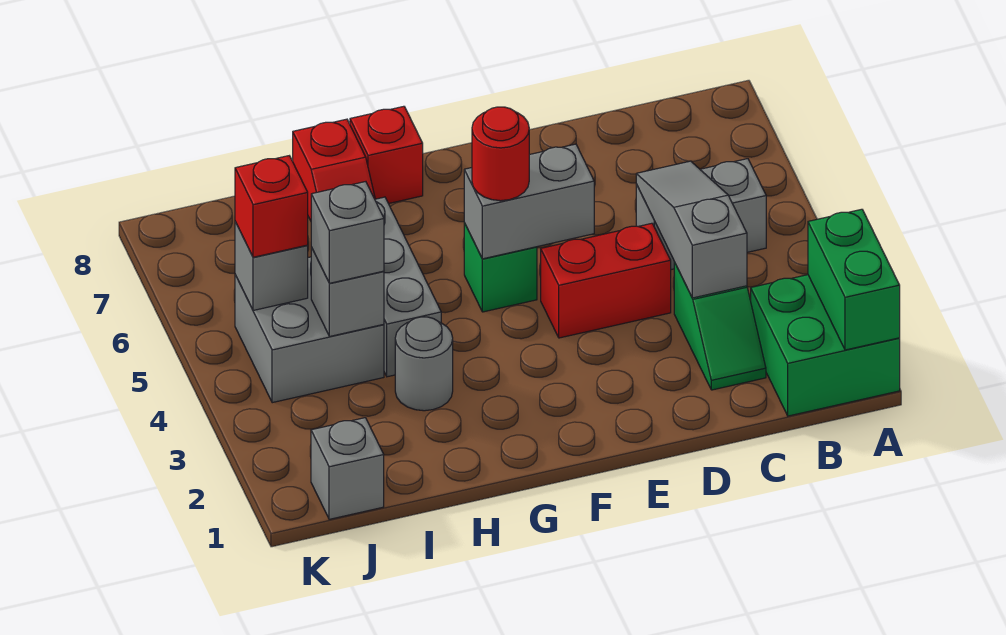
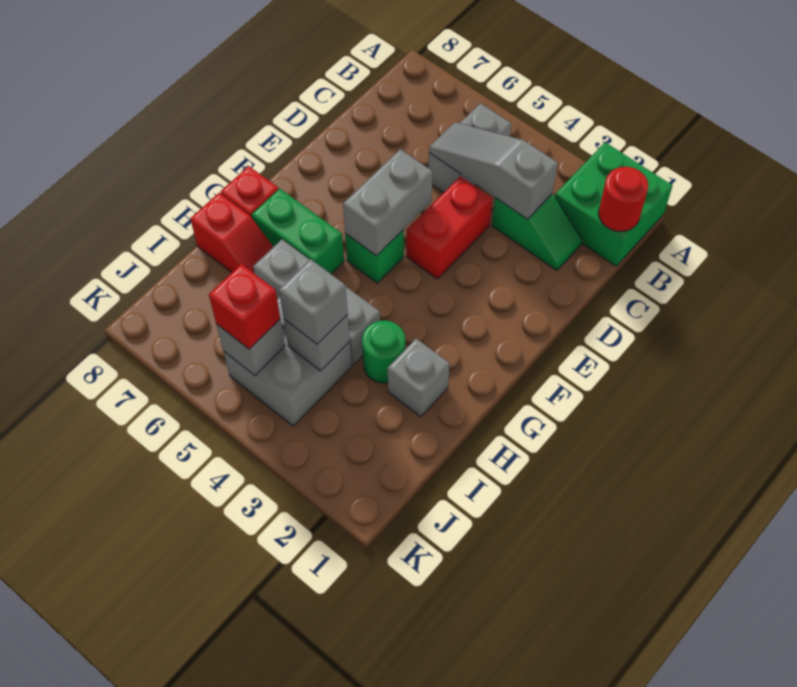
green brick A1:A2 level 2 -> green brick G6:G7 level 1
red round brick F5 level 3 -> red round brick B1 level 2
grey round brick H3 level 1 -> green round brick H3 level 1
grey brick J1 level 1 -> grey brick H2 level 1

